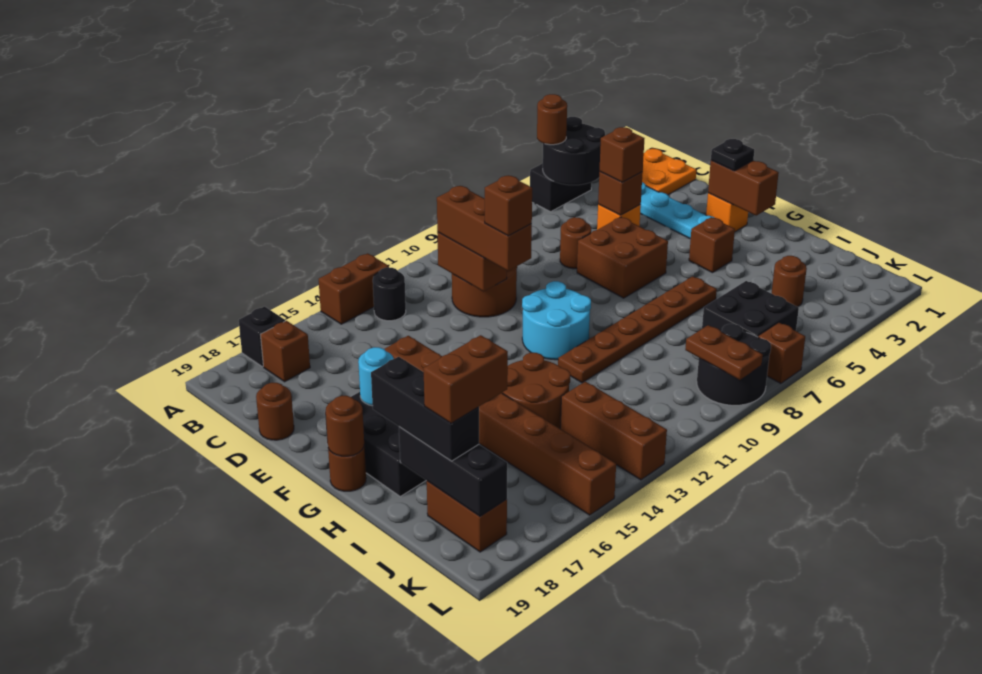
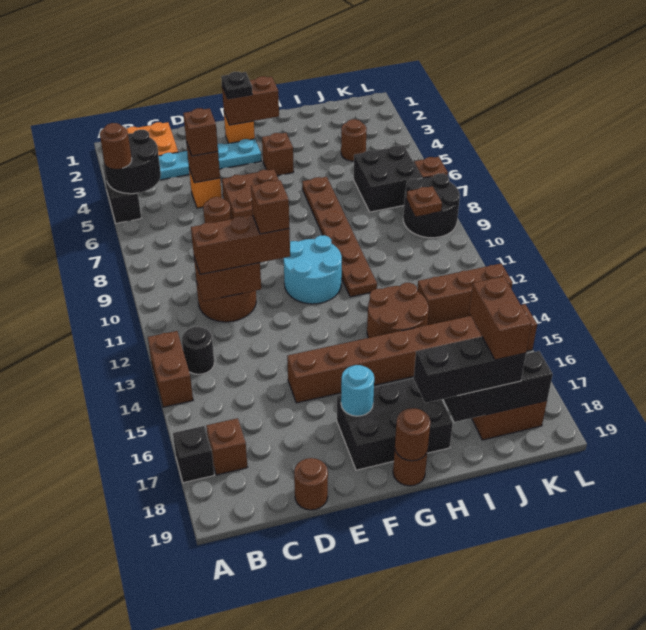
brown plate K9:L9 level 2 -> brown plate K9 level 2

